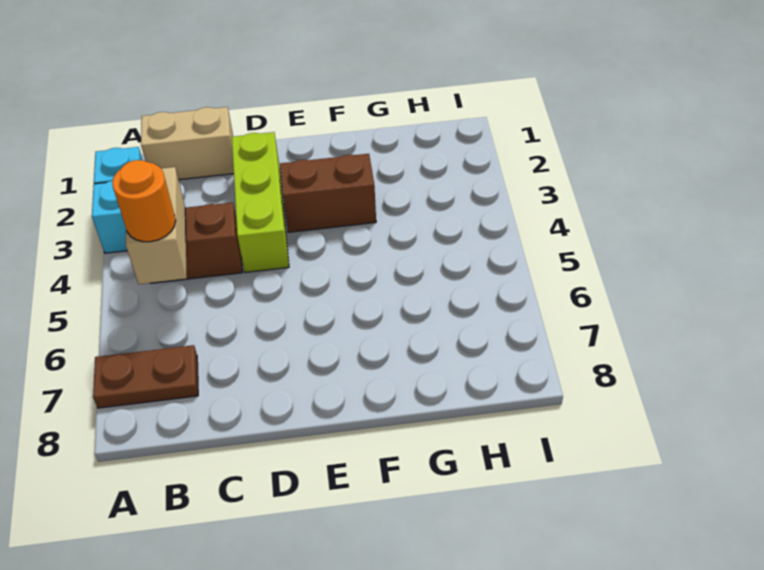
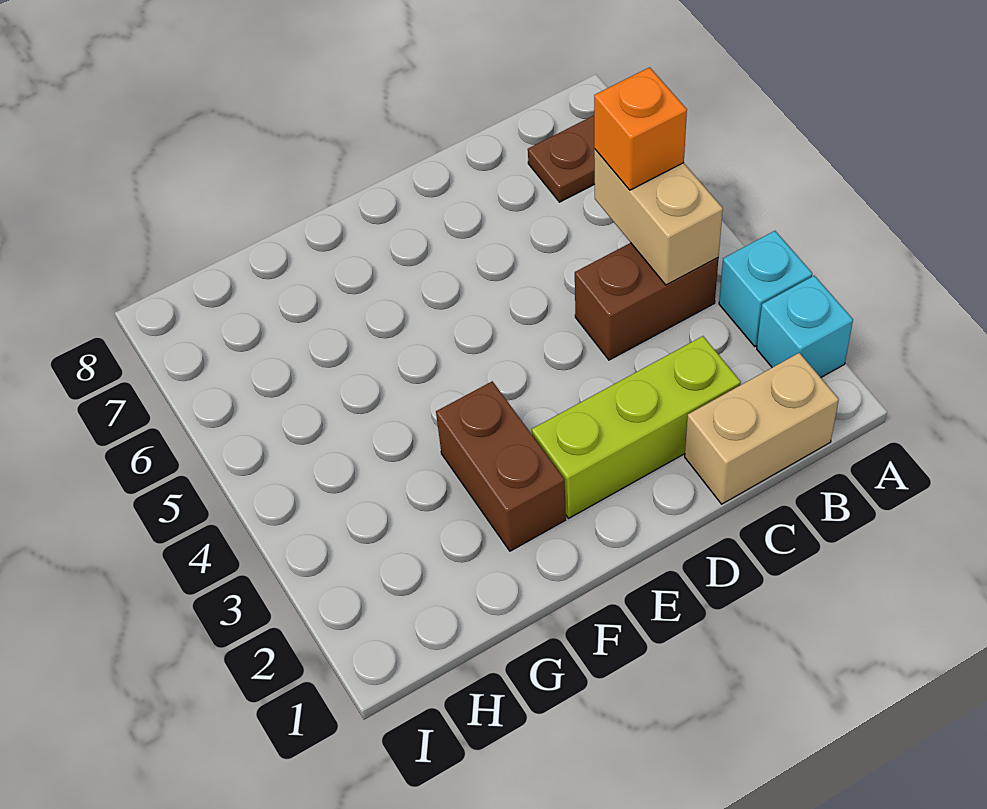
orange round brick B5 level 3 -> orange brick B5 level 3
lime brick D2:D4 level 1 -> lime brick C2:E2 level 1
brown brick E3:F3 level 1 -> brown brick F2:F3 level 1

